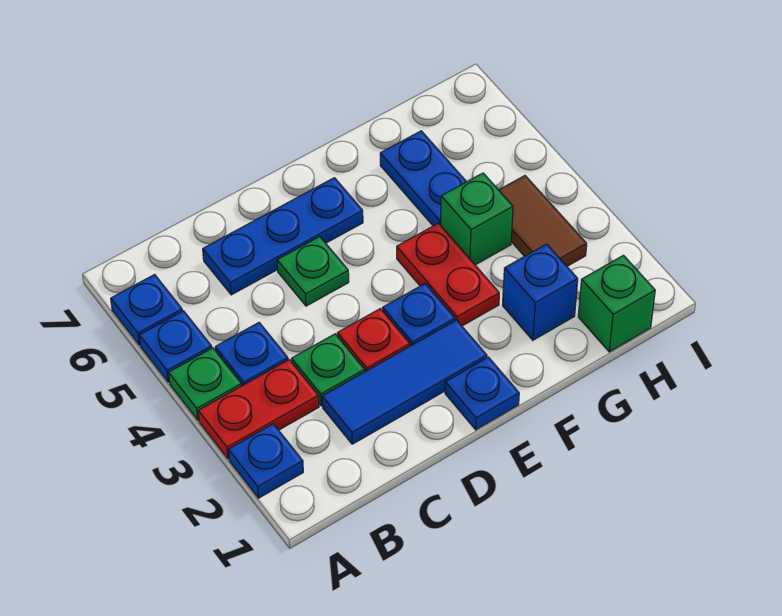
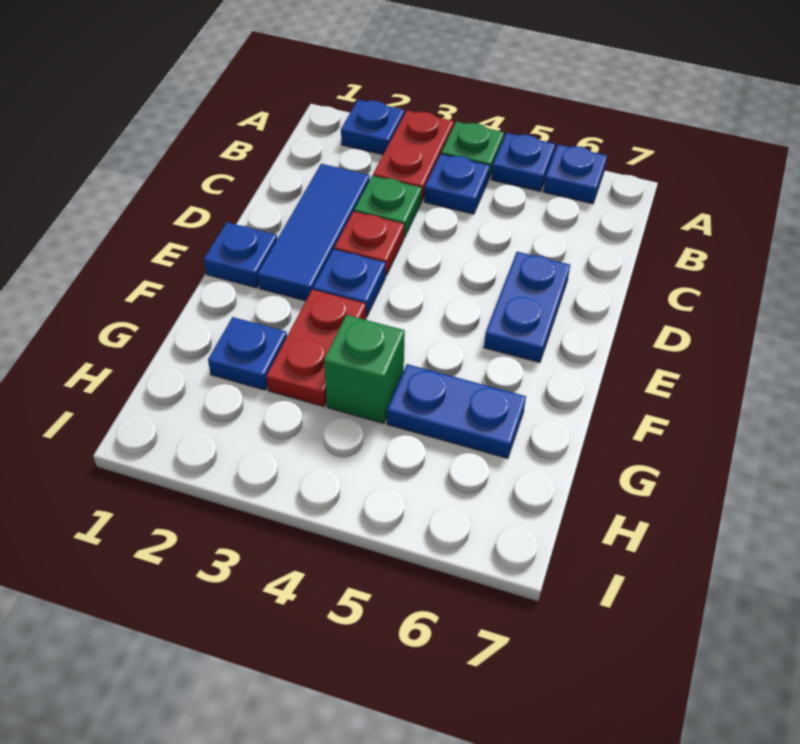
blue plate C6:E6 level 1 -> blue plate D6:E6 level 1
green plate D5 level 1 -> none
red plate F3:F4 level 1 -> red plate F3:G3 level 1
blue brick G2 level 1 -> blue plate G2 level 1
green brick H1 level 1 -> none
brown tile H3:H4 level 1 -> none

